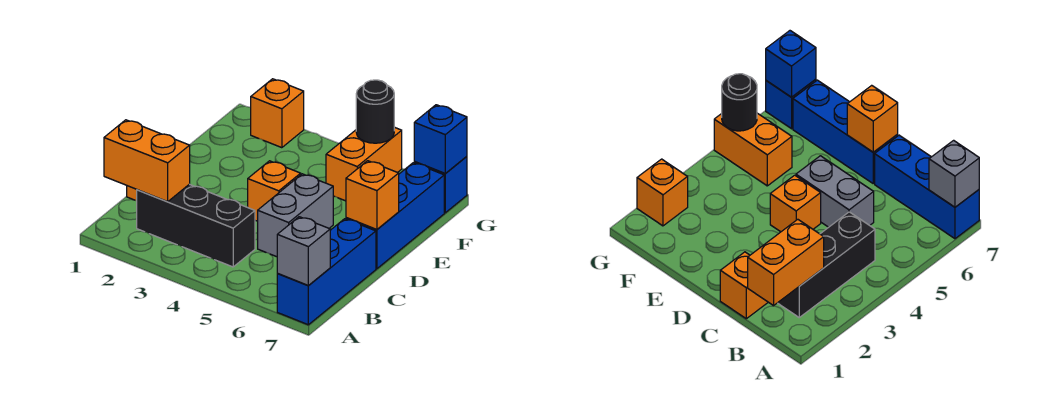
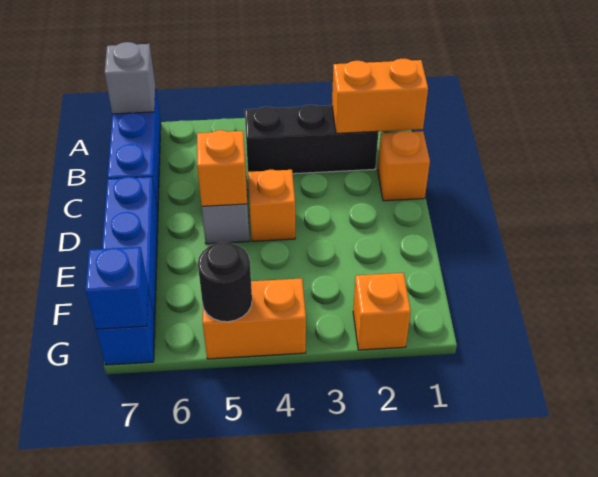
orange brick D7 level 2 -> orange brick D5 level 2
orange brick F5:G5 level 1 -> orange brick G4:G5 level 1

